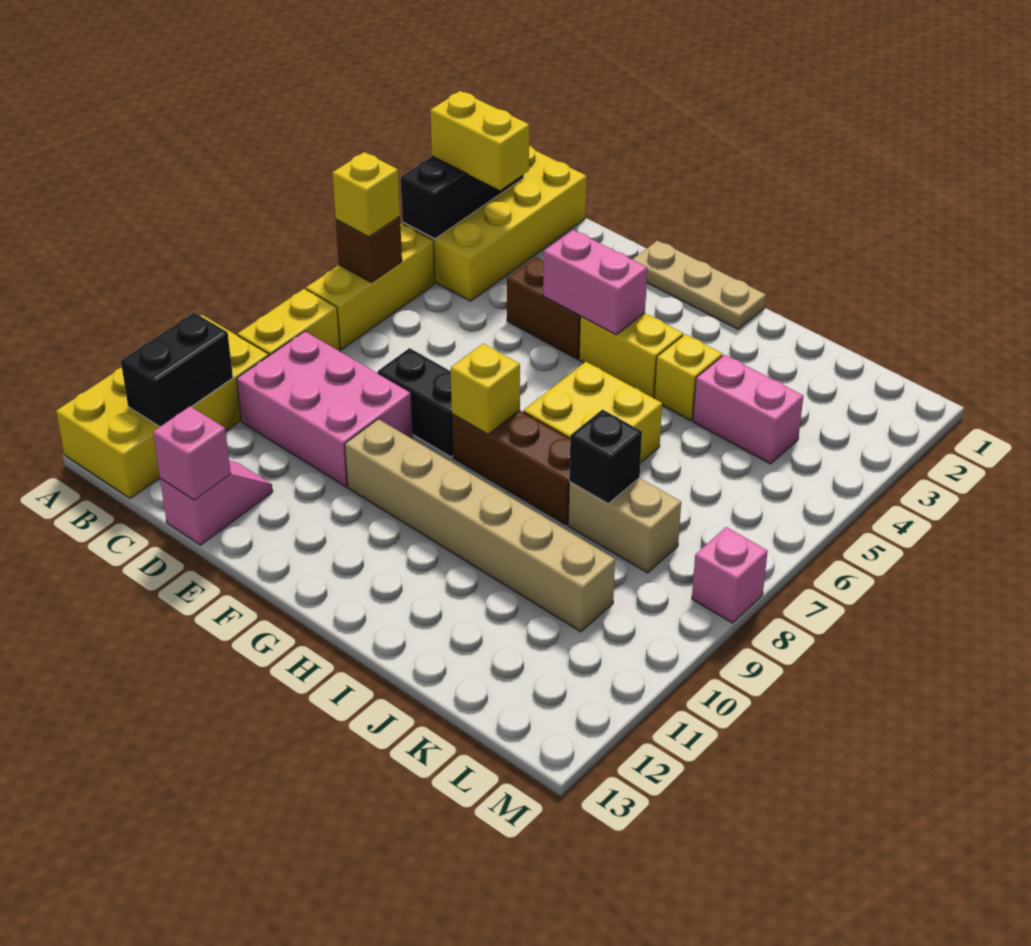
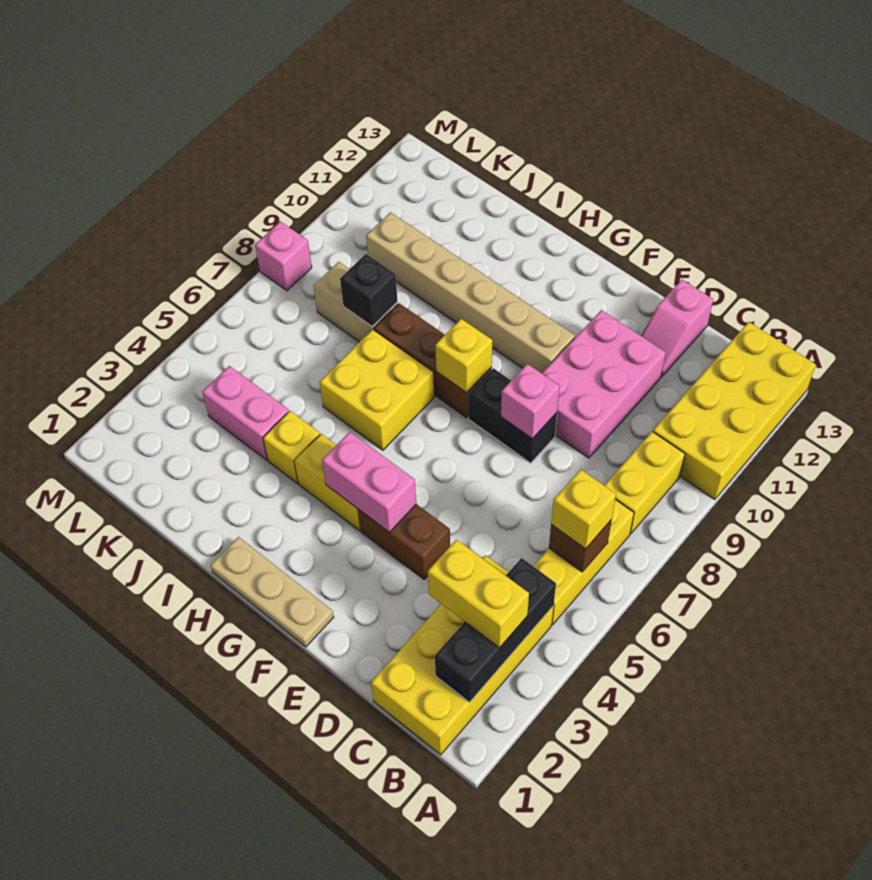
black brick B11:B12 level 2 -> none
pink brick C9:E10 level 1 -> pink brick D9:E11 level 1
pink brick D13 level 2 -> pink brick E8 level 2

